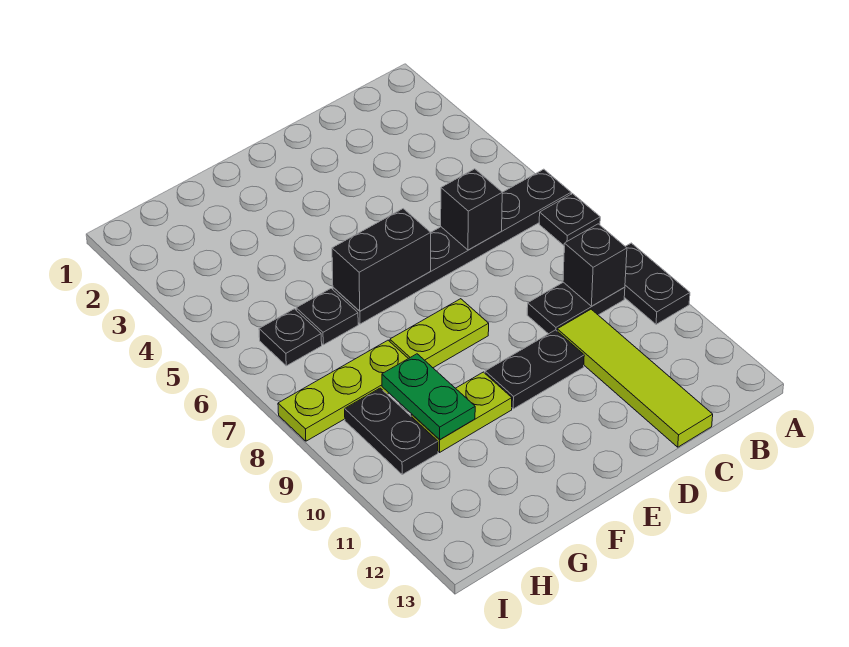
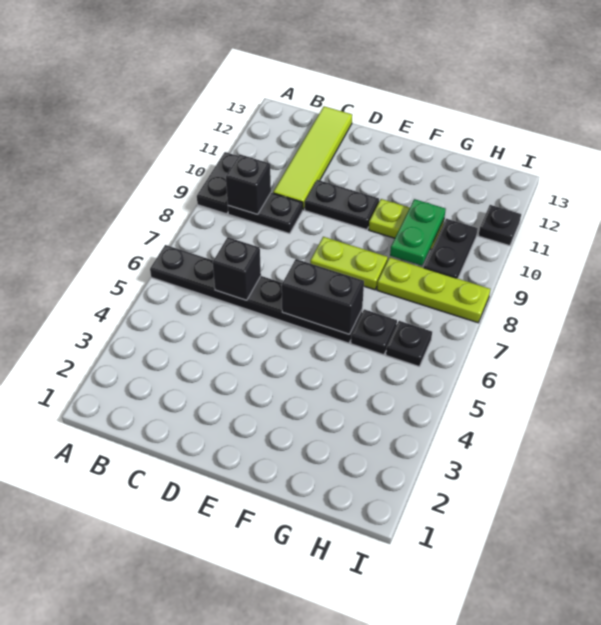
black plate A7 level 1 -> black plate I11 level 1

